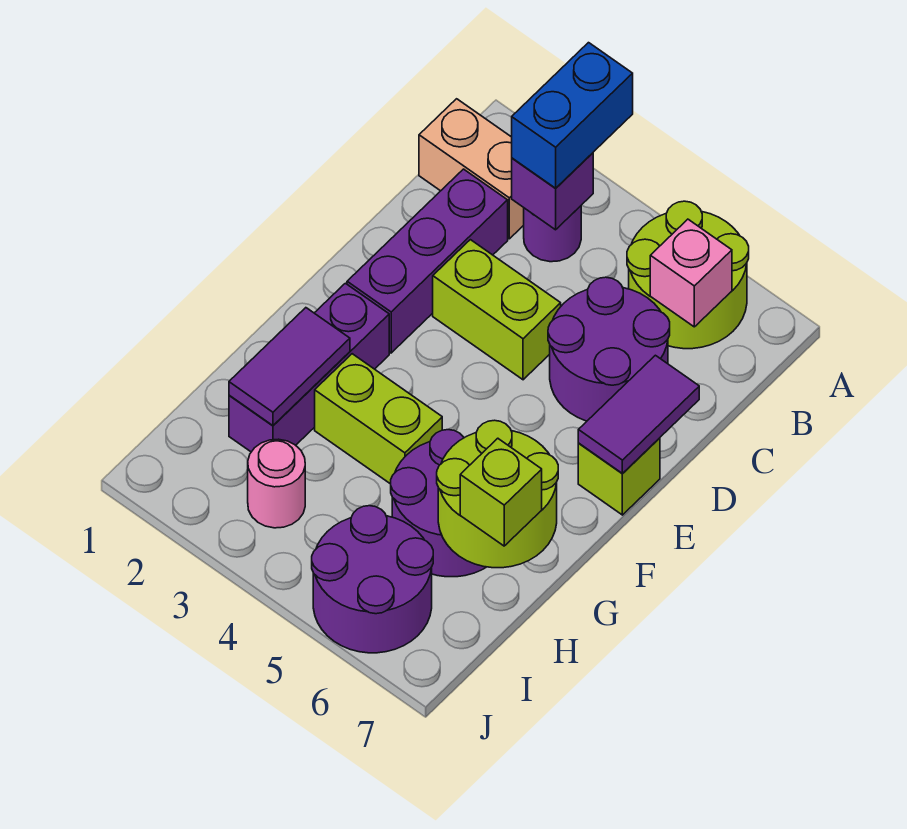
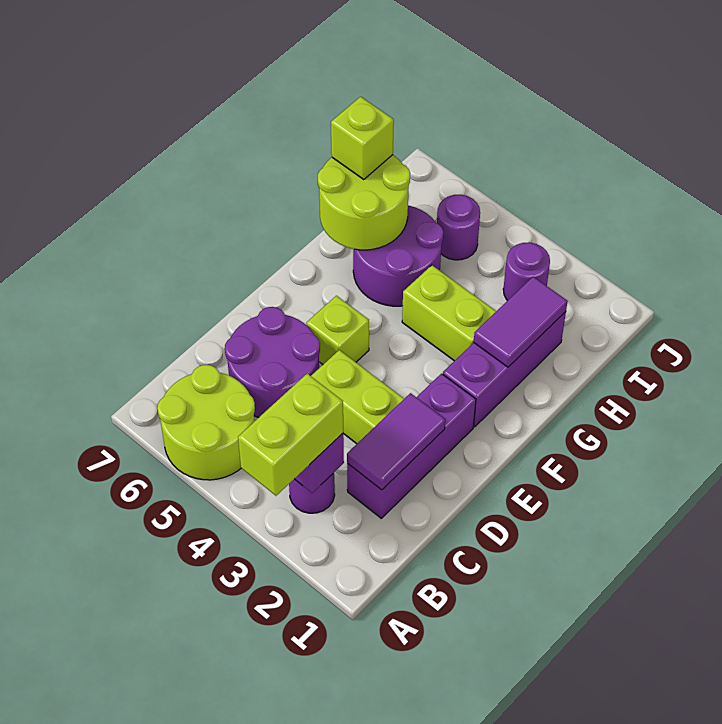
blue brick A3:B3 level 3 -> lime brick A3:B3 level 3
tan brick B1:B2 level 1 -> none
pink brick B6 level 2 -> none
purple tile D7:E7 level 2 -> purple tile C2:D2 level 2
lime brick E7 level 1 -> lime brick E5 level 1
pink round brick I3 level 1 -> purple round brick I3 level 1
purple round brick I5:J6 level 1 -> purple round brick I5 level 1

